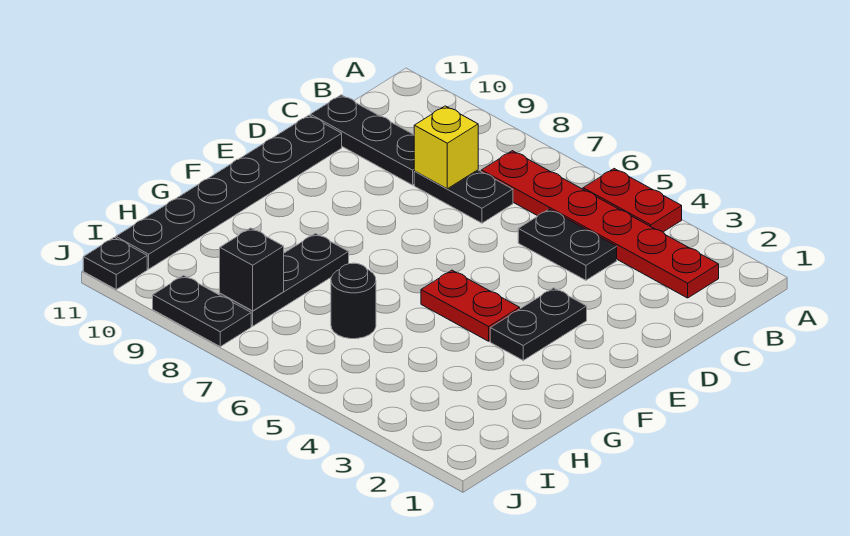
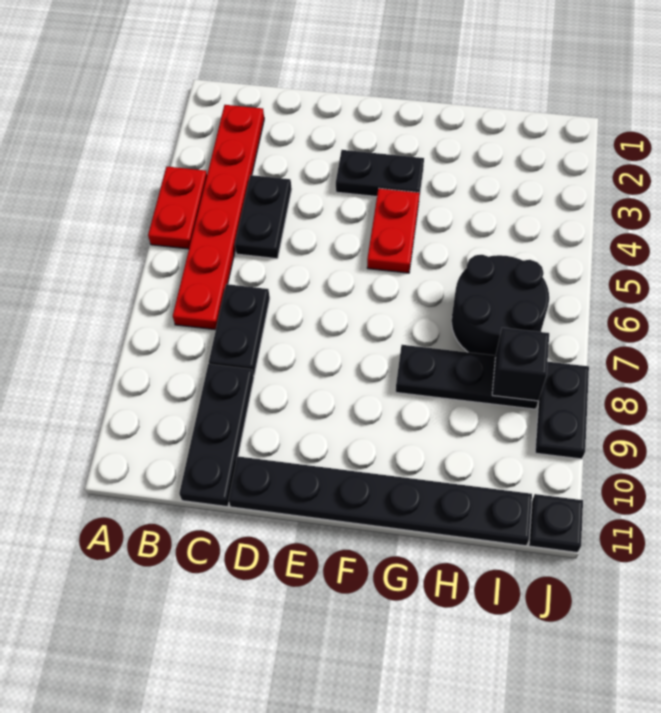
yellow brick C8 level 2 -> none
black round brick H6 level 1 -> black round brick H6:I7 level 1

